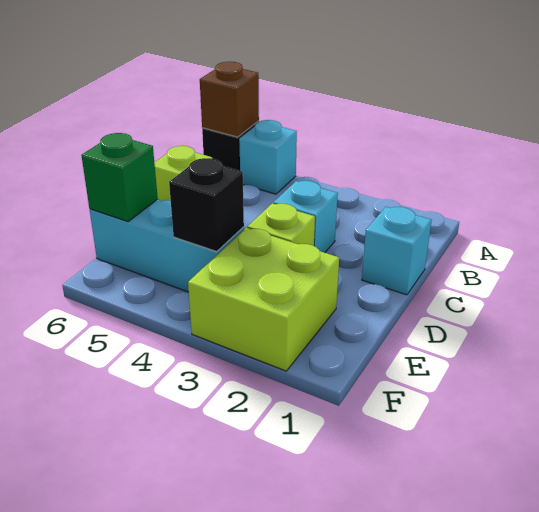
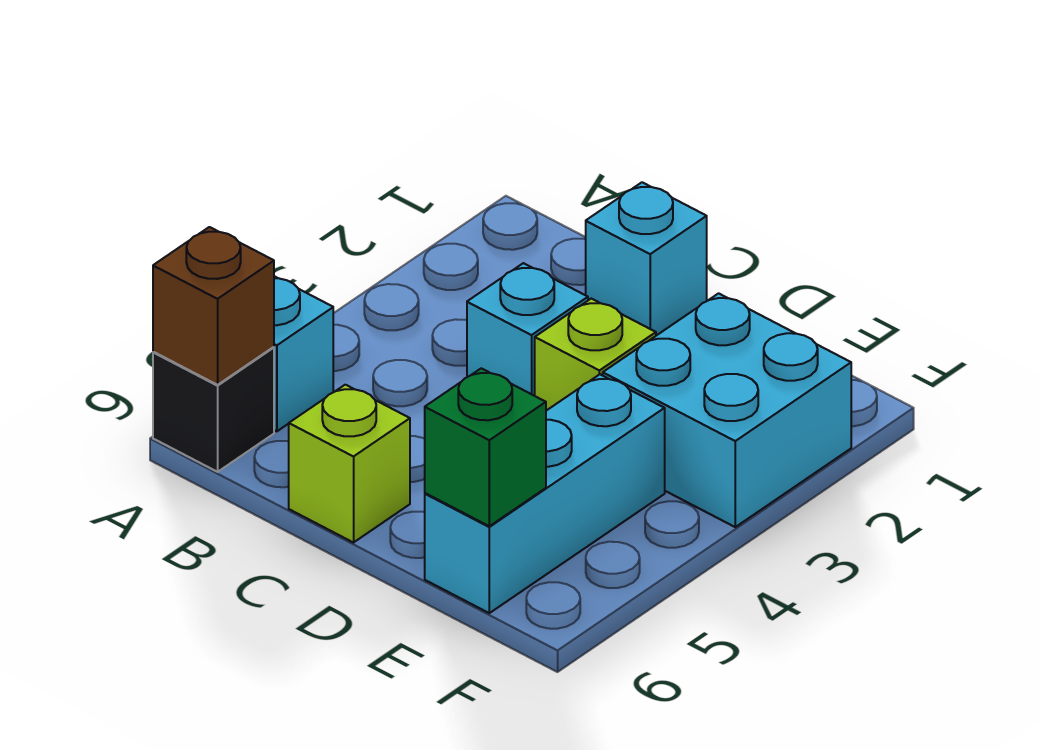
lime brick E2:F3 level 1 -> cyan brick E2:F3 level 1
black brick E4 level 2 -> none

